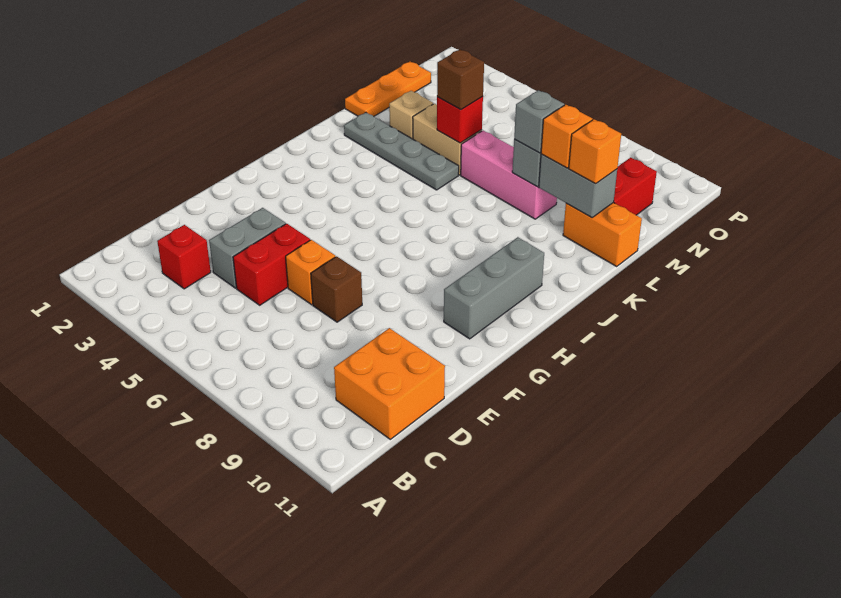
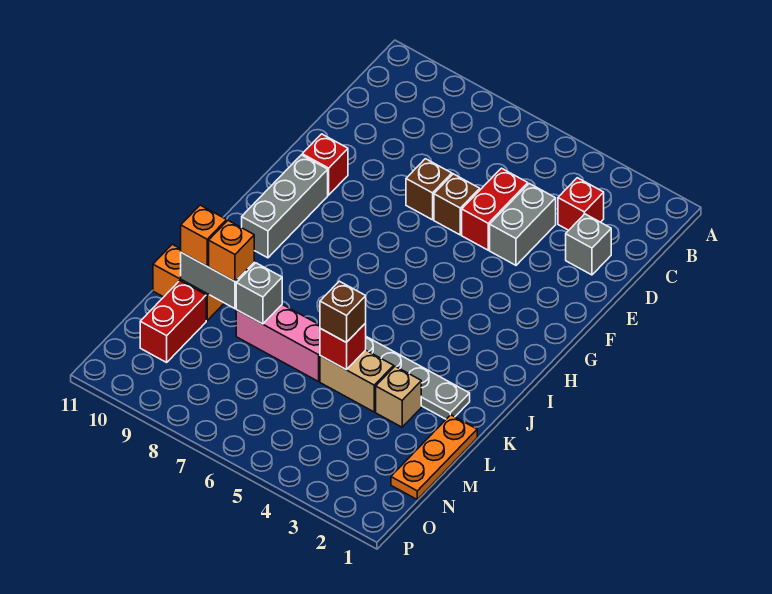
orange brick C10:D11 level 1 -> none
orange brick E6 level 1 -> brown brick E6 level 1
none -> red brick F10 level 1
grey brick L8 level 3 -> grey brick D2 level 1

